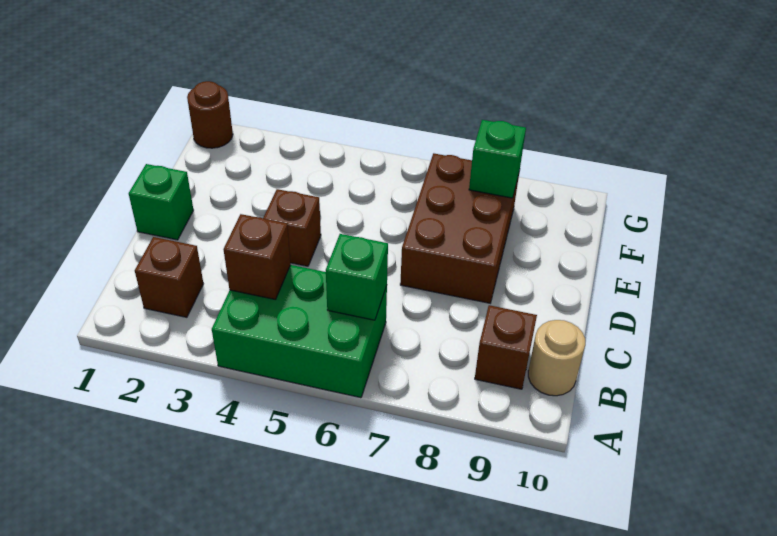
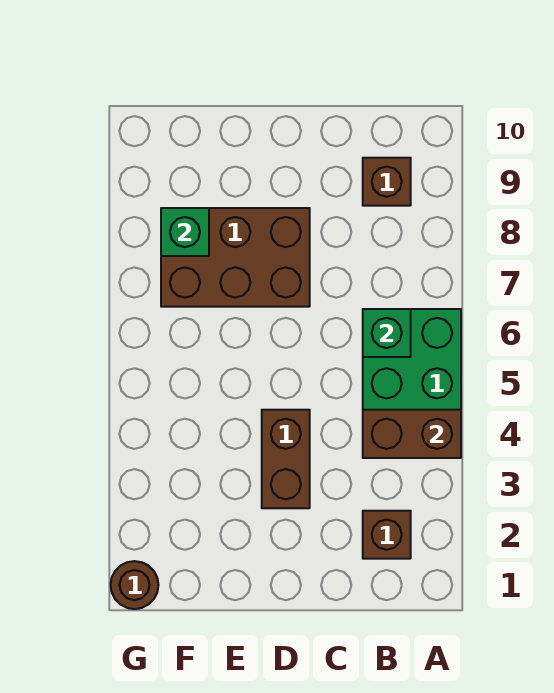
brown brick B4 level 2 -> brown brick A4:B4 level 2
tan round brick B10 level 1 -> none
green brick D1 level 1 -> none
brown brick D4 level 1 -> brown brick D3:D4 level 1

